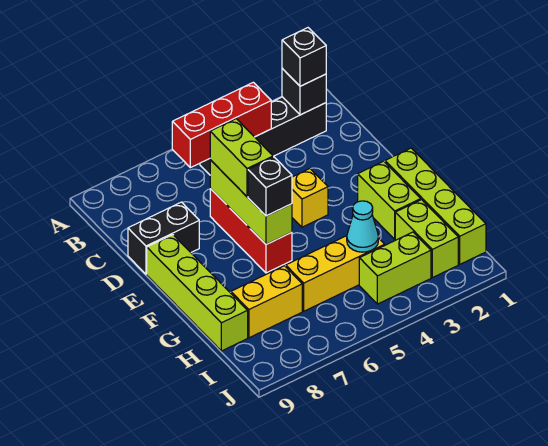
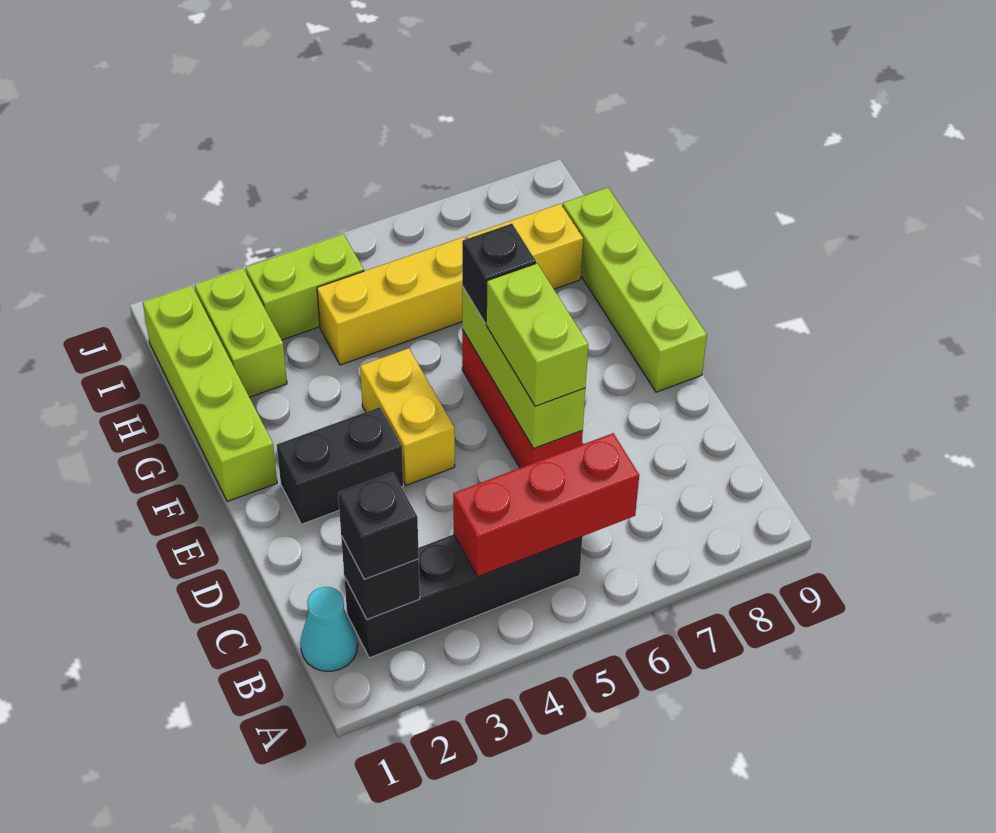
black brick D8:D9 level 1 -> black brick E2:E3 level 1
yellow brick E4 level 1 -> yellow brick E4:F4 level 1
lime brick F2:G2 level 1 -> none
cyan cone H4 level 2 -> cyan cone B1 level 1

